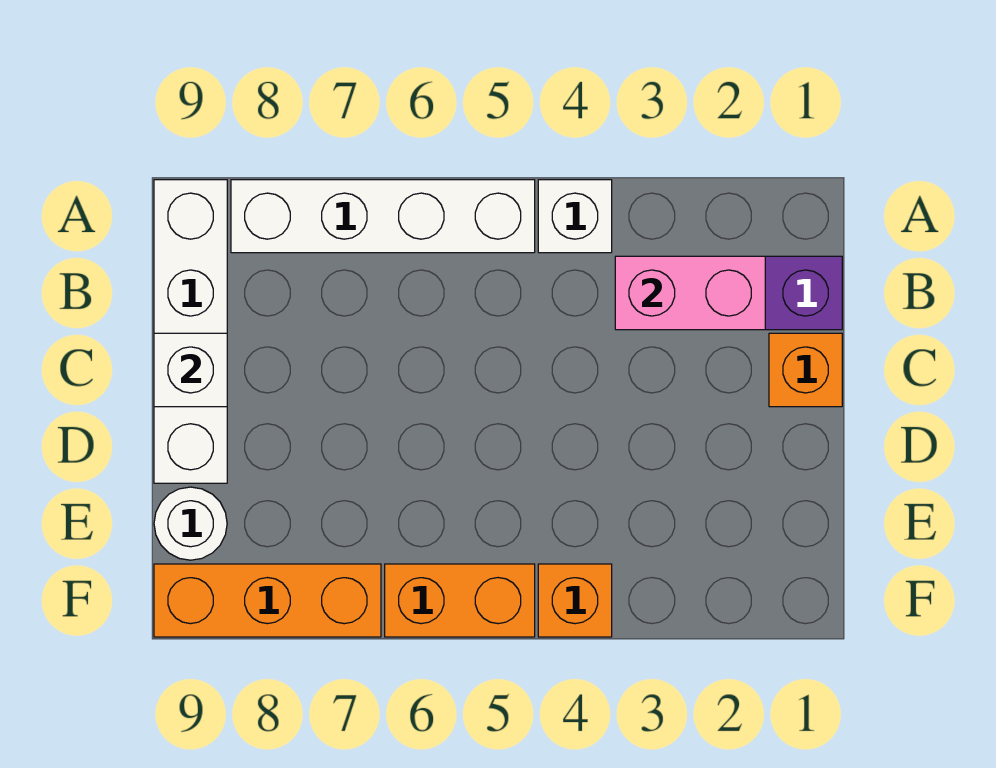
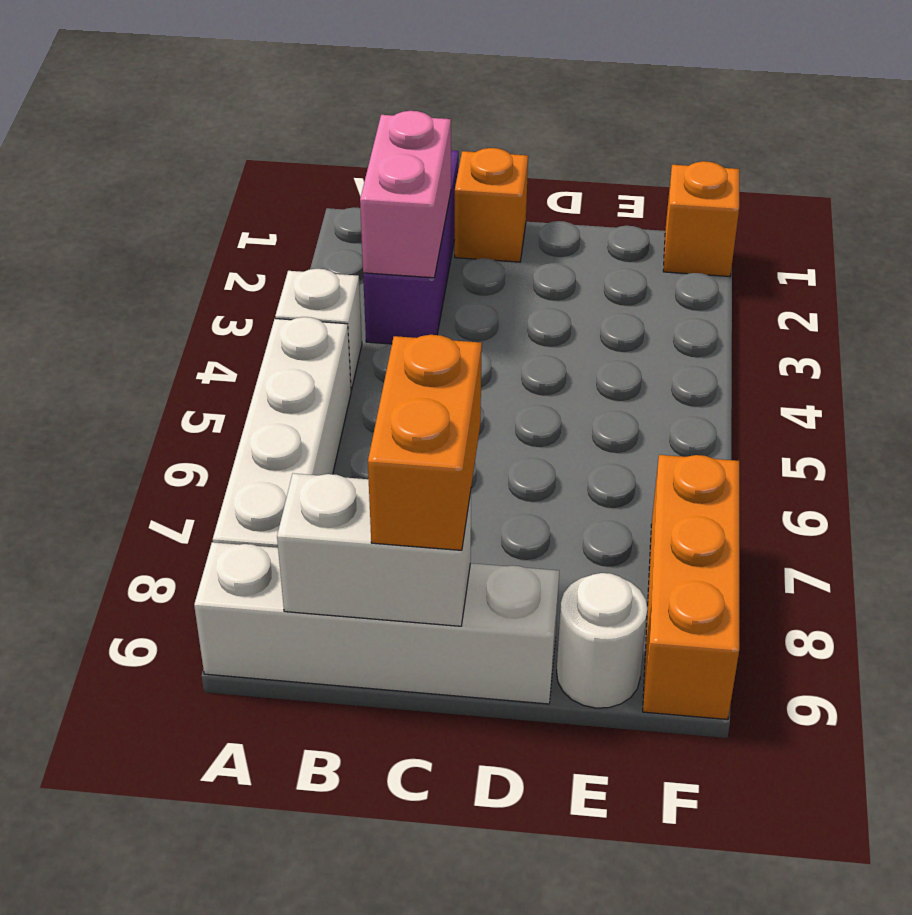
white brick C9 level 2 -> white brick B9:C9 level 2
orange brick F4 level 1 -> orange brick F1 level 1
orange brick F5:F6 level 1 -> orange brick C8:C9 level 3

